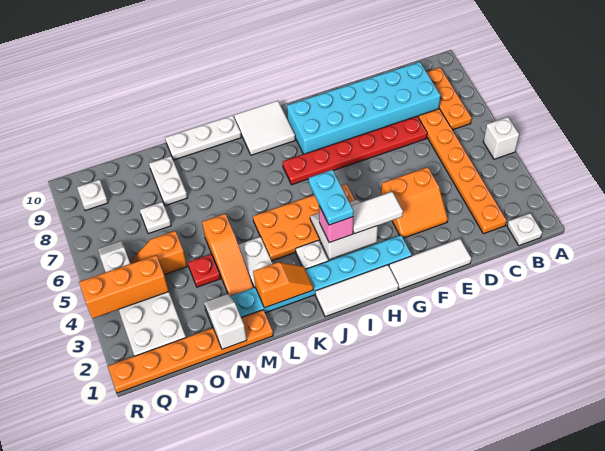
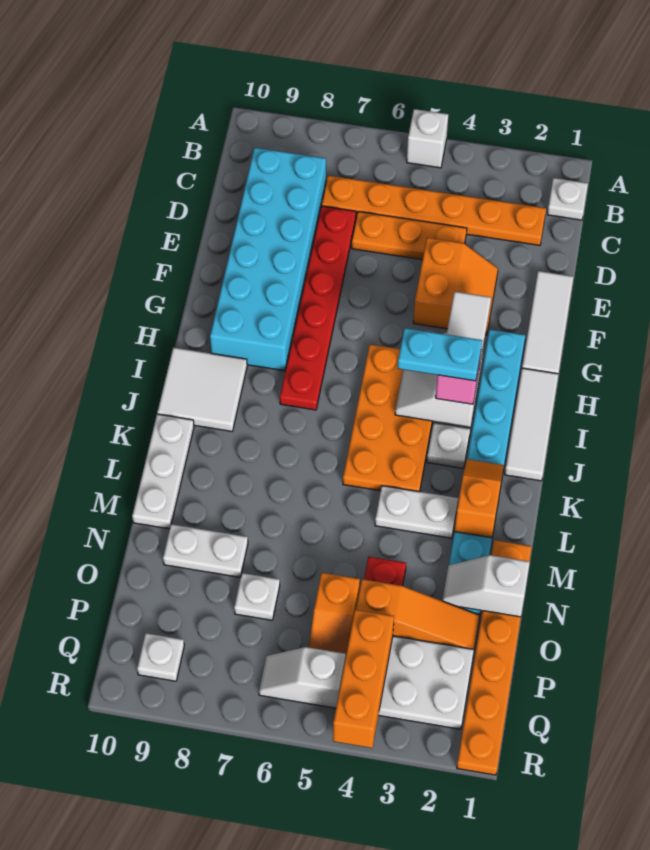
orange plate B7:B9 level 1 -> orange plate D4:D6 level 1
orange slope M3:M5 level 1 top 5 -> orange slope O2:O4 level 1 top 4

